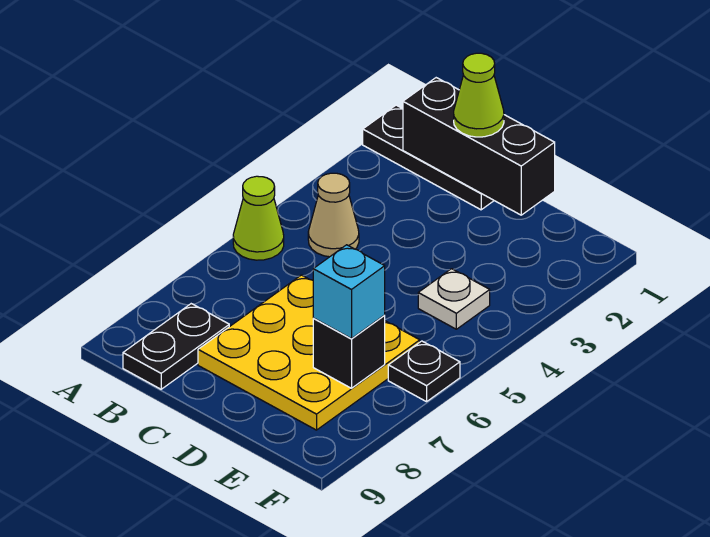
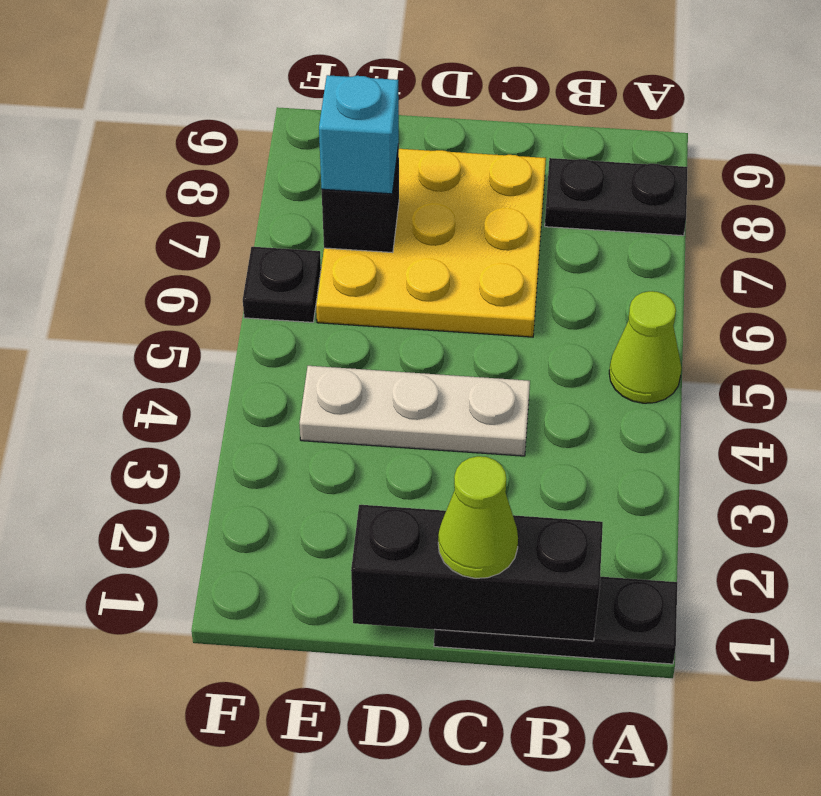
tan cone B4 level 1 -> none
black plate B8:B9 level 1 -> black plate A8:B8 level 1
white plate E4 level 1 -> white plate C4:E4 level 1

